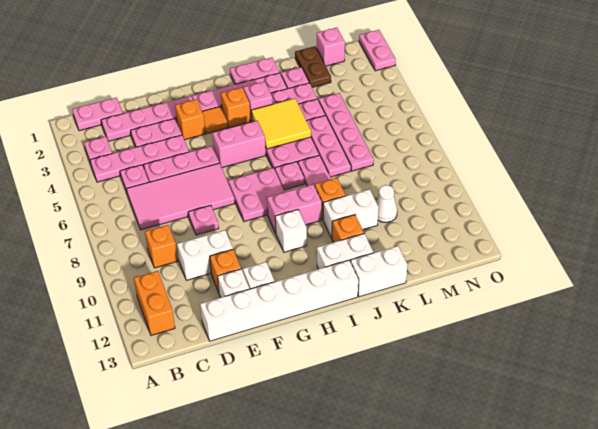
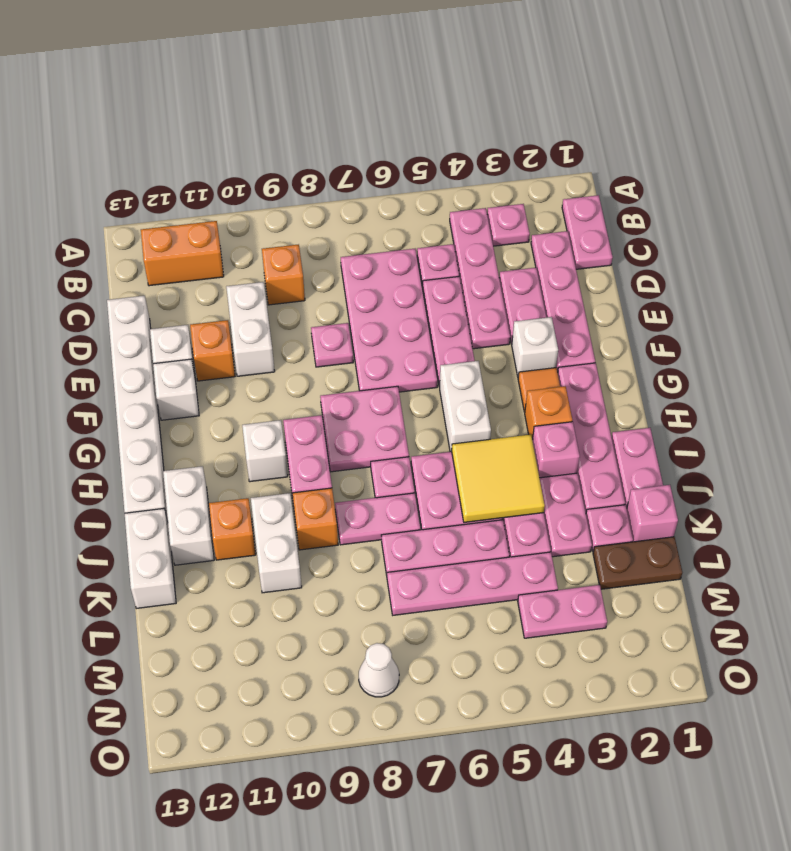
pink tile C6:F7 level 1 -> pink plate C6:F7 level 1
orange brick F3 level 1 -> white brick F3 level 1
pink brick G5:H5 level 1 -> white brick G5:H5 level 1
white cone L10 level 1 -> white cone N8 level 1
pink brick M1 level 1 -> pink brick K1 level 1
pink plate O1:O2 level 1 -> pink plate M3:M4 level 1

